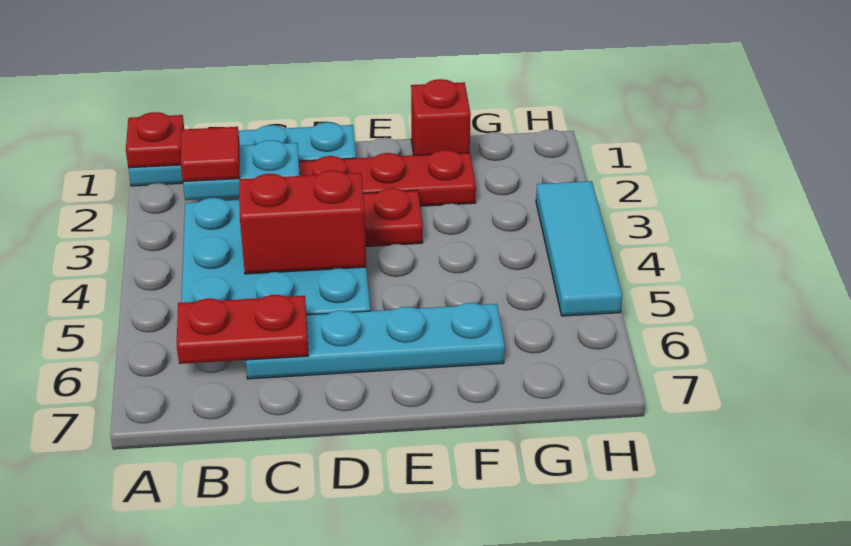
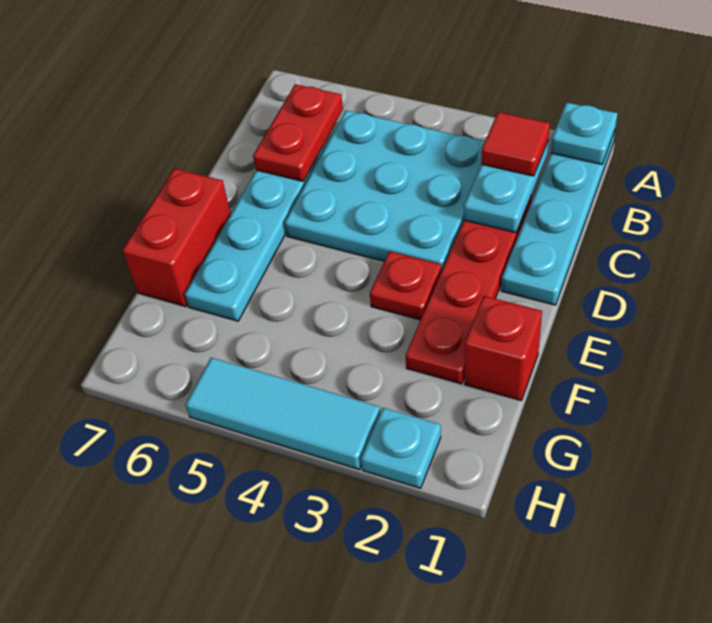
red plate A1 level 2 -> cyan plate A1 level 2
red brick C4:D4 level 2 -> red brick E7:F7 level 1
none -> cyan plate H2 level 1

